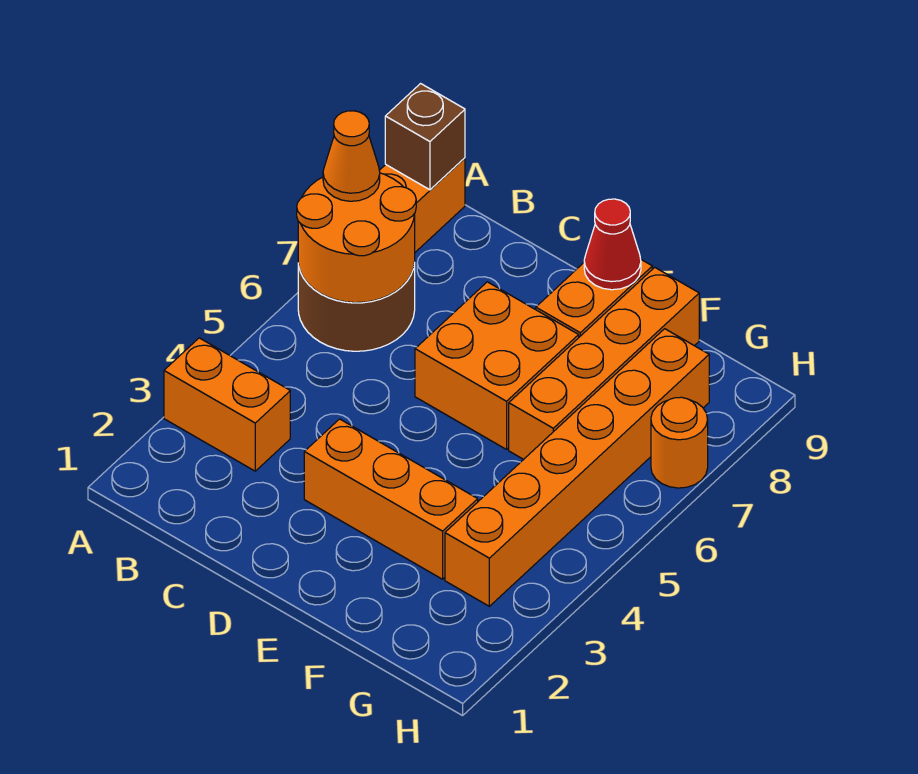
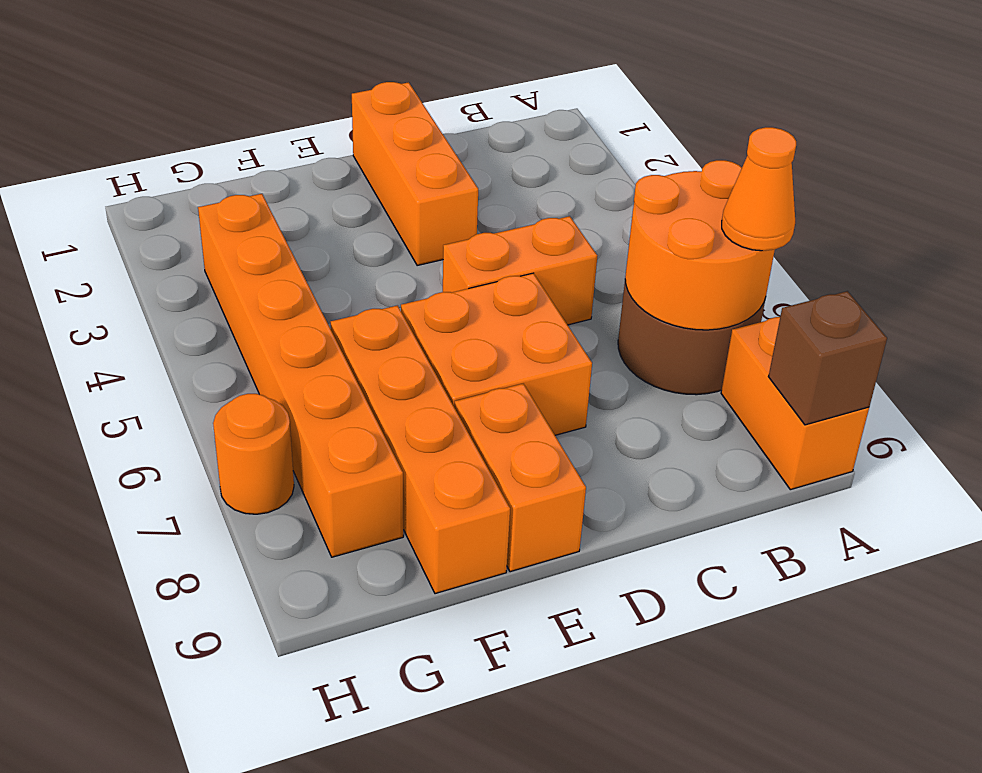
orange brick A3:B3 level 1 -> orange brick C5:D5 level 1
orange brick D3:F3 level 1 -> orange brick D1:D3 level 1
red cone E9 level 2 -> none

